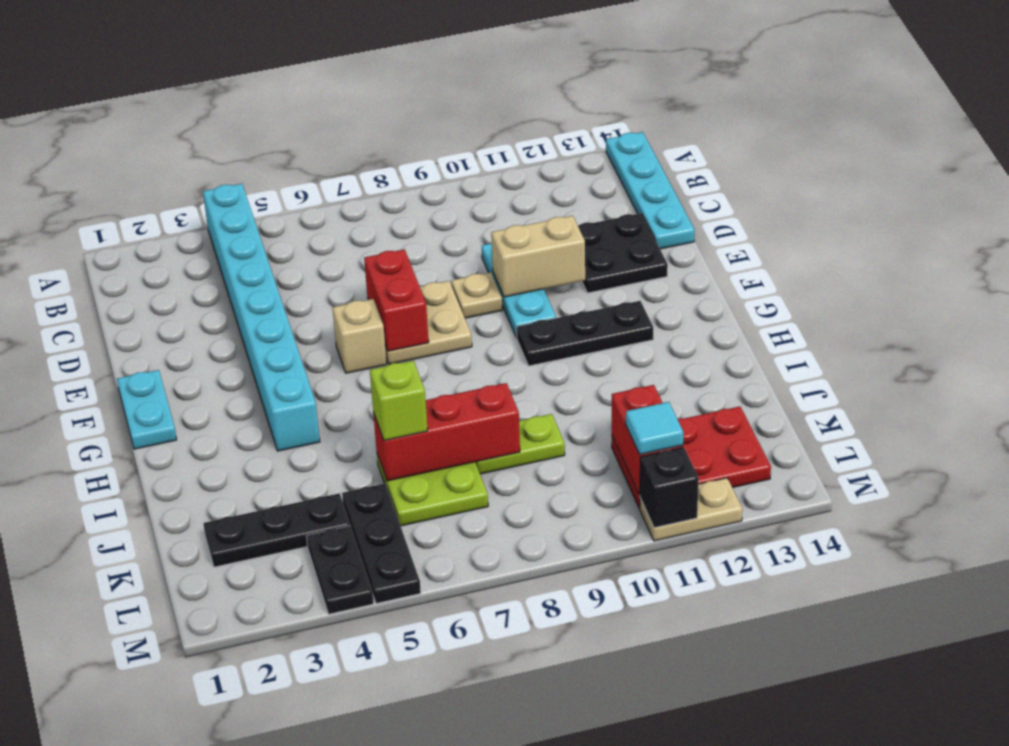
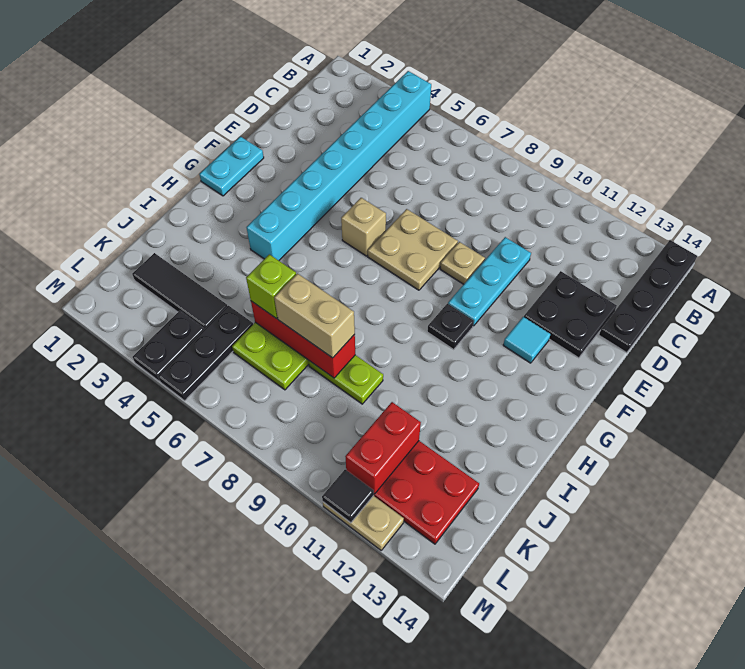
cyan plate A14:D14 level 1 -> black plate A14:D14 level 1
red brick E7:F7 level 2 -> none
tan brick E10:E11 level 2 -> tan brick J7:J8 level 3
black plate G10:G12 level 1 -> black plate G10 level 1
black plate K2:K4 level 1 -> black tile K2:K4 level 1
cyan tile L11 level 3 -> cyan tile F12 level 1
black brick M11 level 2 -> black tile M11 level 2

